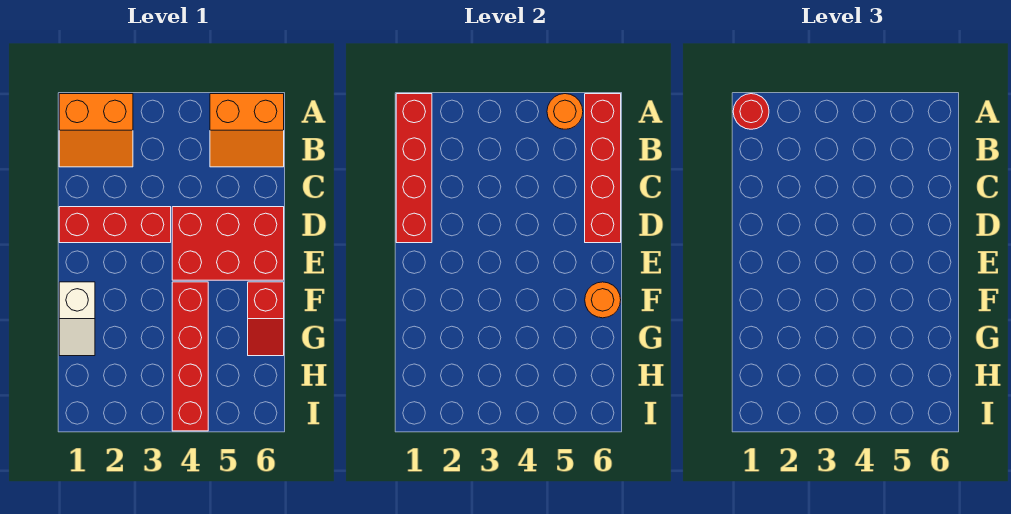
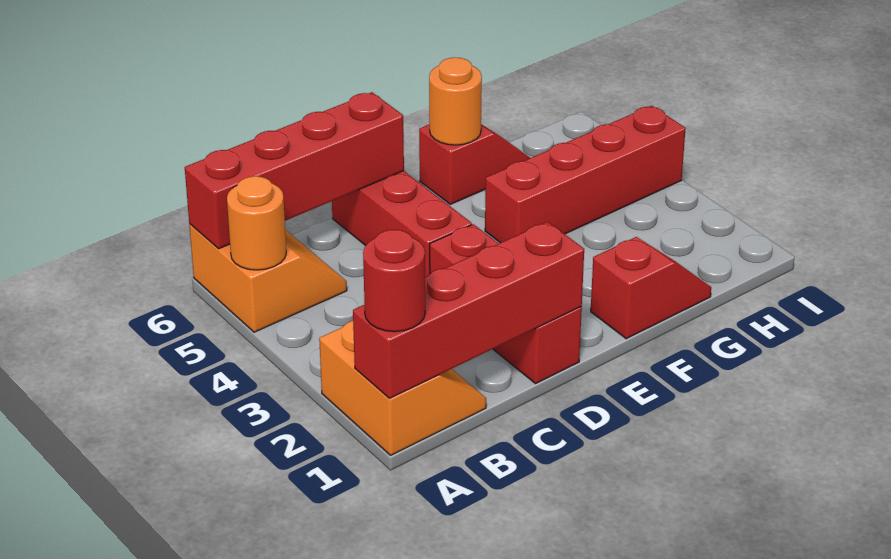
red brick D4:E6 level 1 -> red brick D4:D6 level 1
white slope F1:G1 level 1 top F -> red slope F1:G1 level 1 top F

